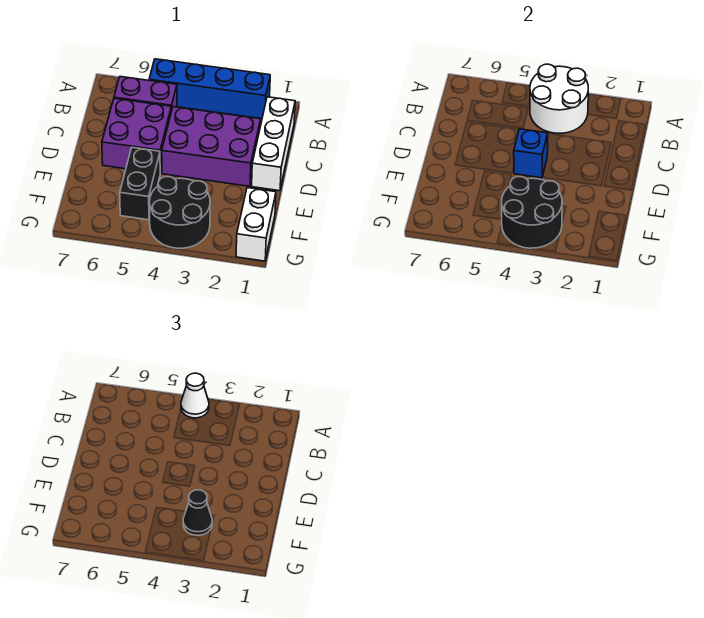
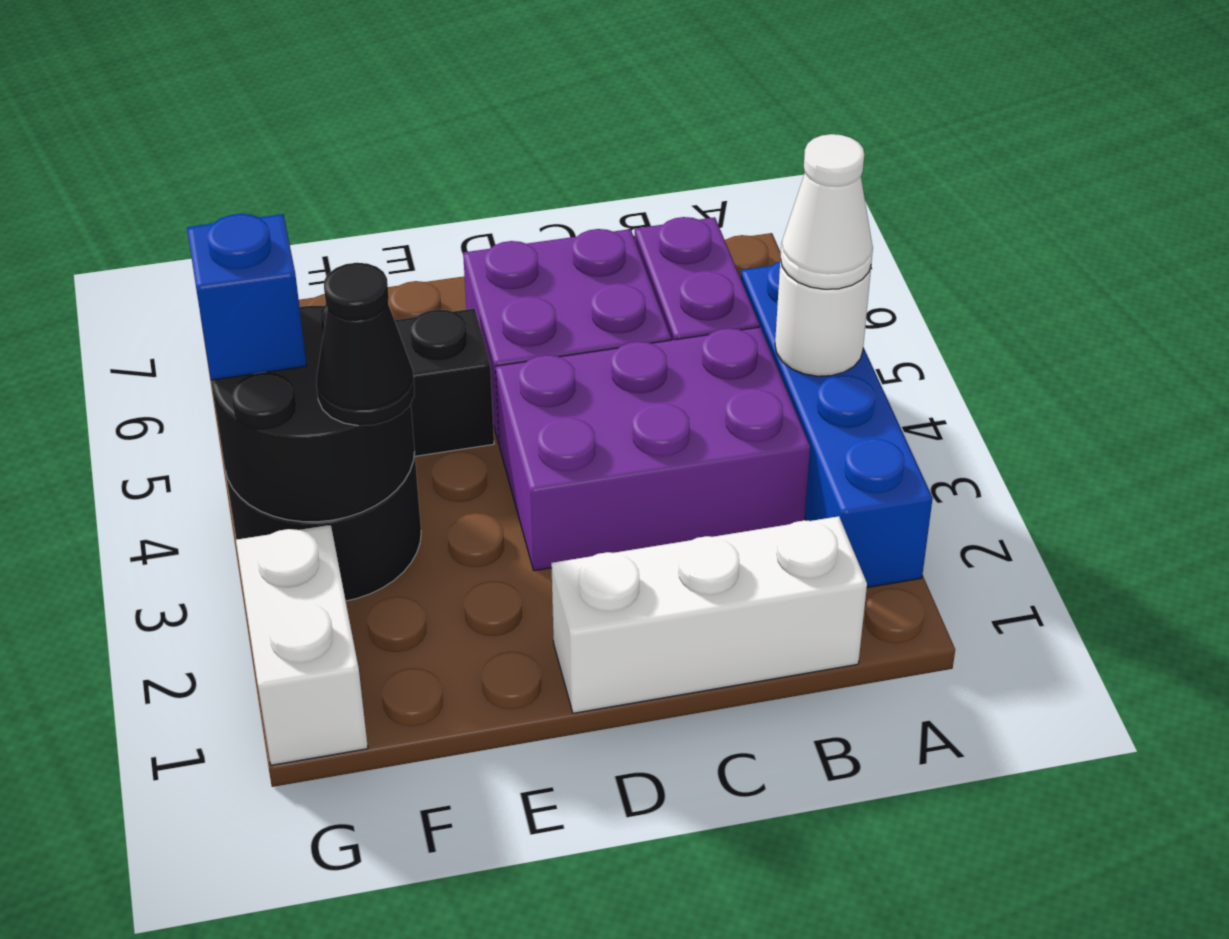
white round brick A3:B4 level 2 -> white round brick A4 level 2
purple brick C2:D4 level 1 -> purple brick B3:D4 level 1
blue brick D4 level 2 -> blue brick G4 level 3
white brick F1:G1 level 1 -> white brick G1:G2 level 1

